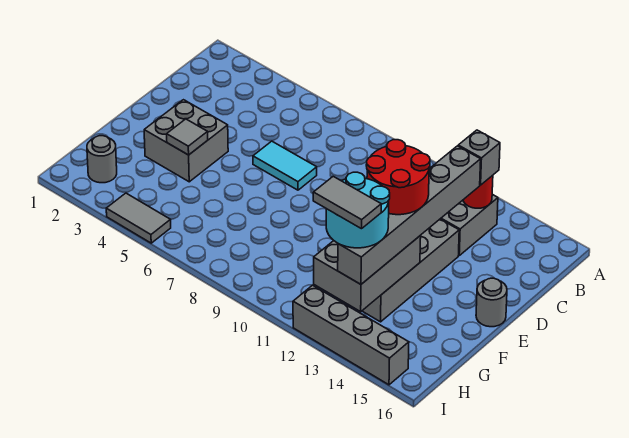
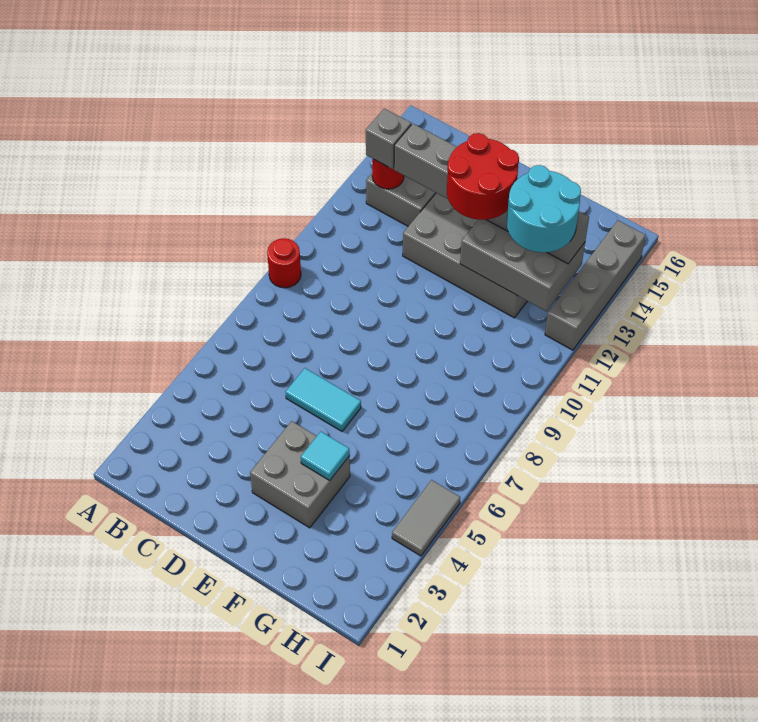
none -> red round brick A9 level 1
cyan tile D6:D7 level 1 -> cyan tile D6:E6 level 1
grey round brick E16 level 1 -> none
grey tile F4 level 2 -> cyan tile F4 level 2
grey round brick H2 level 1 -> none
grey tile H12:H13 level 5 -> none

